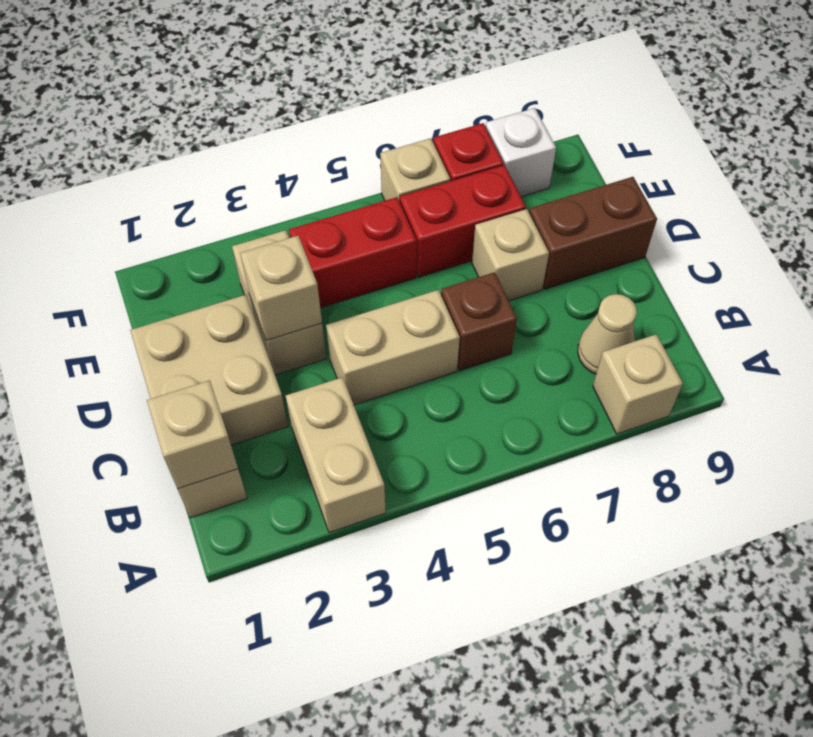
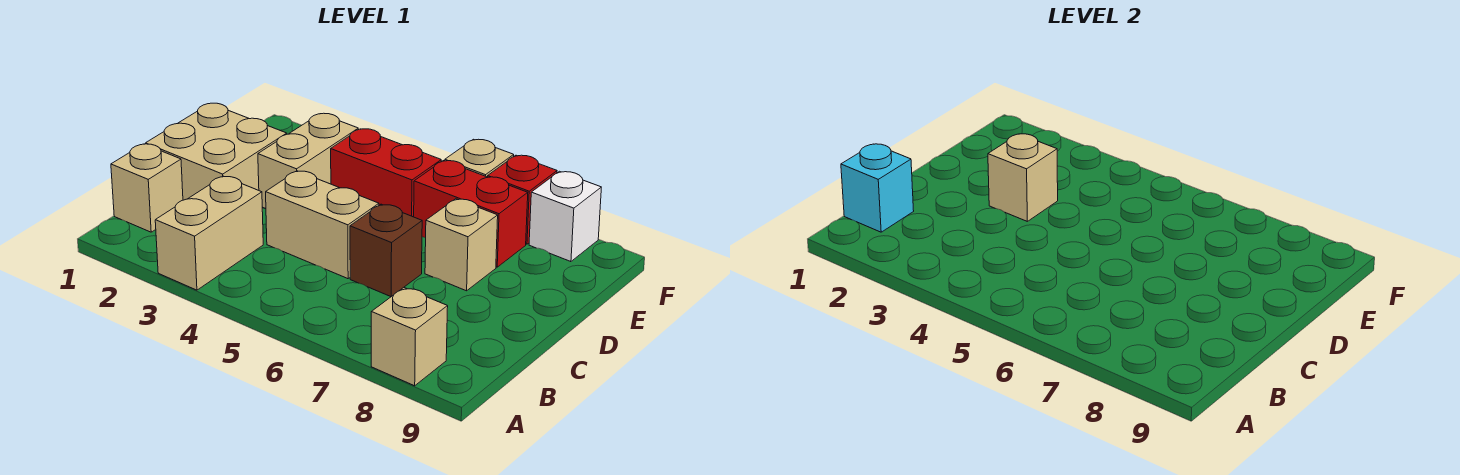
tan brick B1 level 2 -> cyan brick B1 level 2
tan cone B8 level 1 -> none
brown brick D8:D9 level 1 -> none

